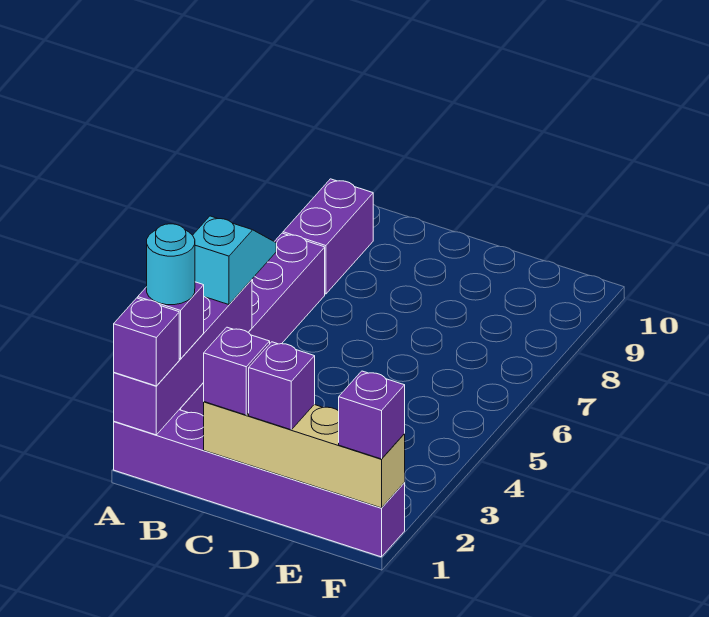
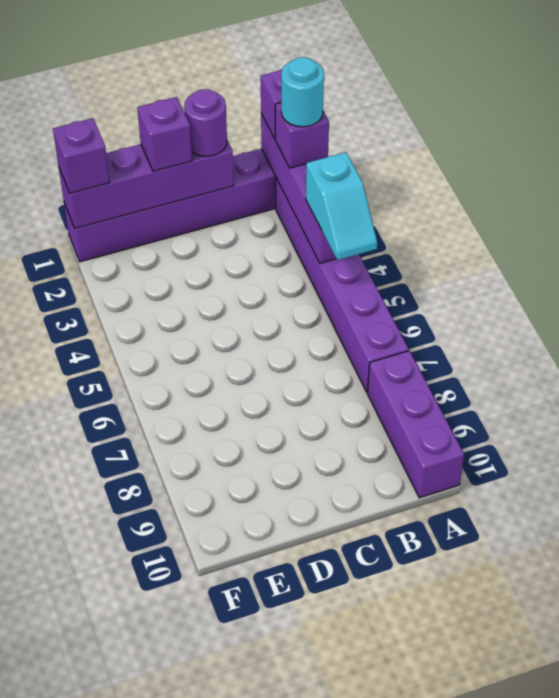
purple brick A8:A9 level 1 -> purple brick A8:A10 level 1
tan brick C1:F1 level 2 -> purple brick C1:F1 level 2
purple brick C1 level 3 -> purple round brick C1 level 3

